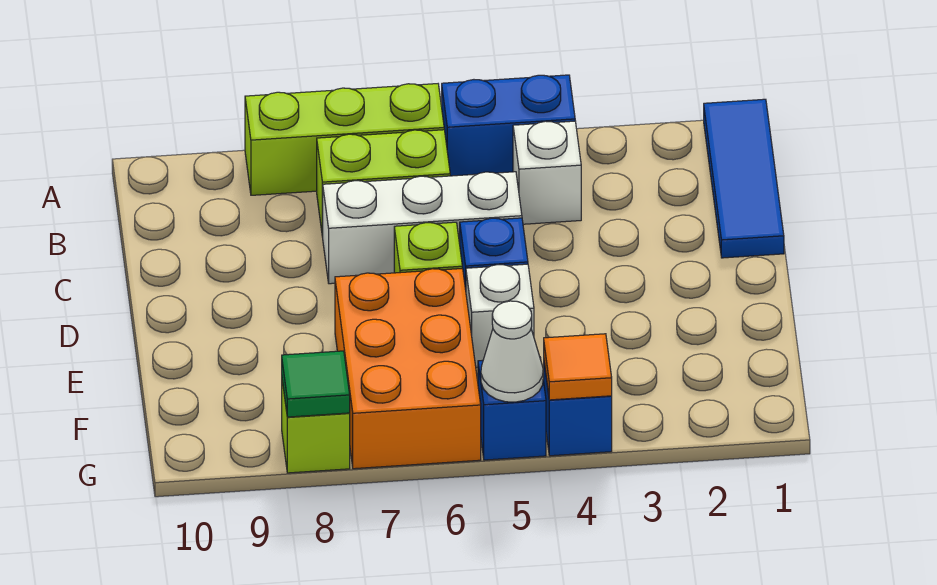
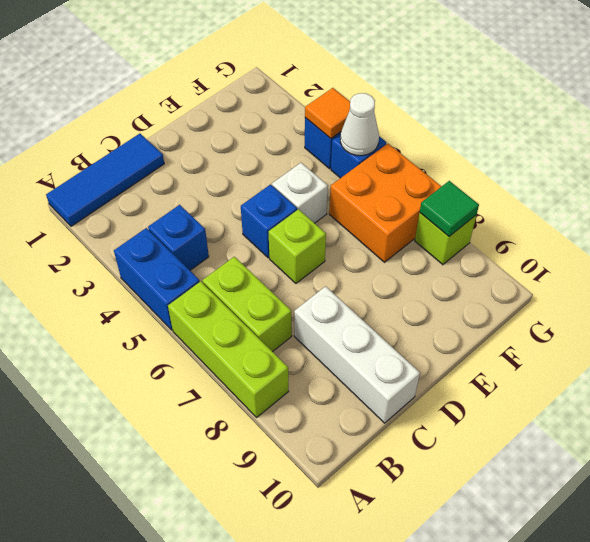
white brick B4 level 1 -> blue brick B4 level 1
white brick C5:C7 level 1 -> white brick C8:C10 level 1
orange brick E6:G7 level 1 -> orange brick F6:G7 level 1

